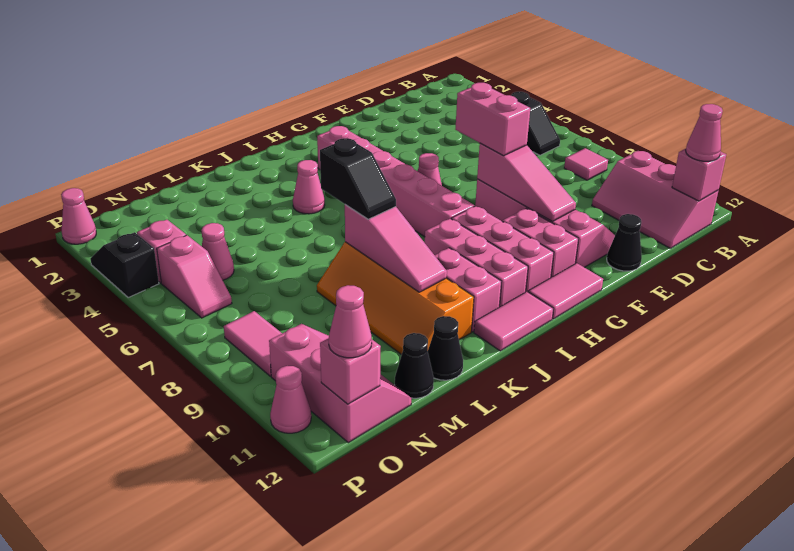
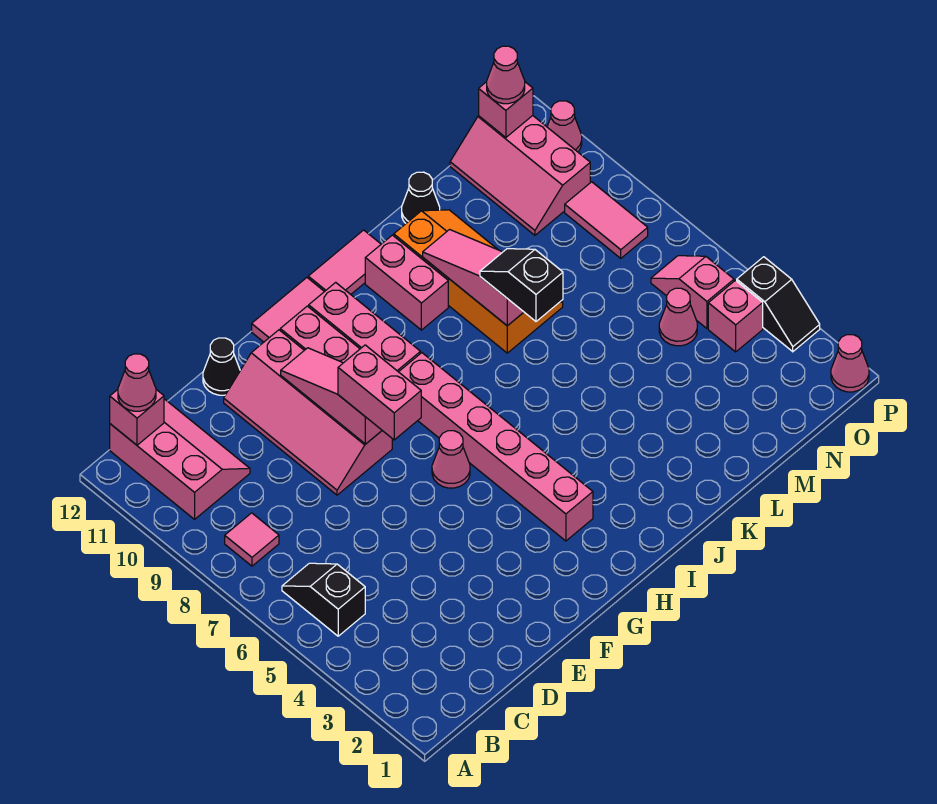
pink brick I9:I11 level 1 -> none
pink cone J4 level 1 -> none
black cone M12 level 1 -> none

